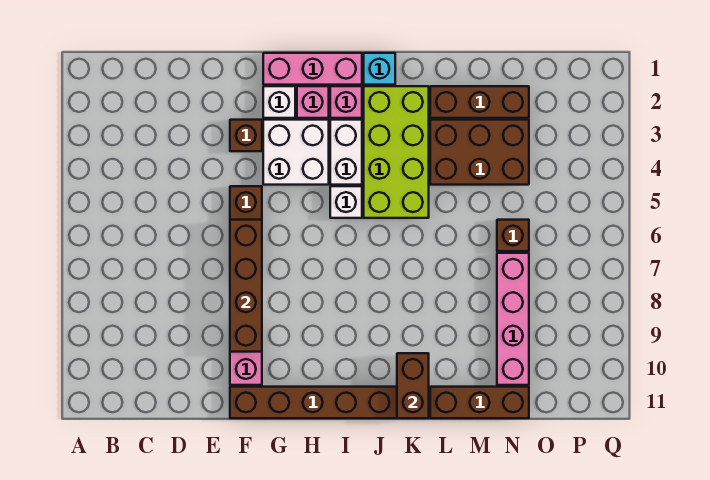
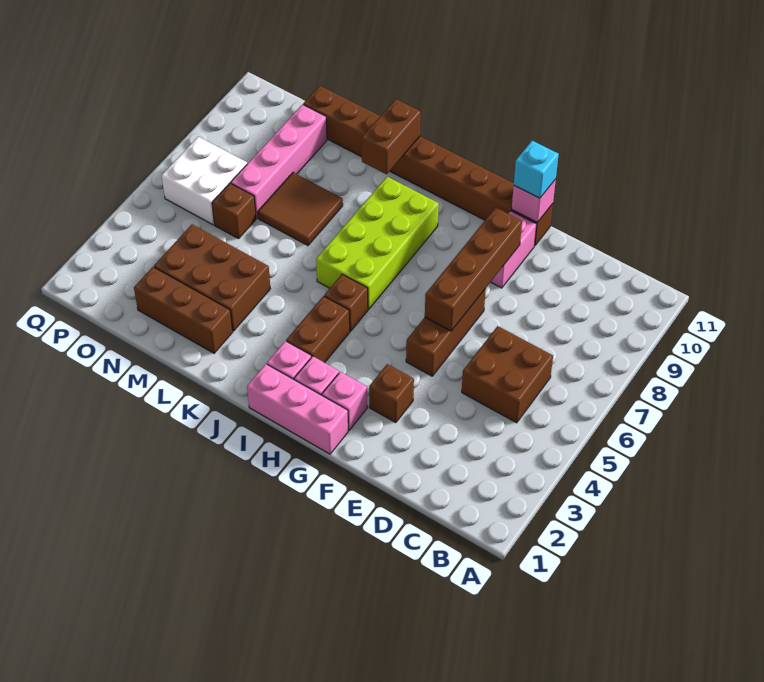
none -> brown brick C5:D6 level 1
none -> pink brick F11 level 2
white brick G2 level 1 -> pink brick G2 level 1
white brick G3:H4 level 1 -> white brick O6:P7 level 1
white brick I3:I4 level 1 -> brown brick I3:I4 level 1
white brick I5 level 1 -> brown brick I5 level 1
cyan brick J1 level 1 -> cyan brick F11 level 3
lime brick J2:K5 level 1 -> lime brick I6:J9 level 1
none -> brown tile L7:M8 level 1

